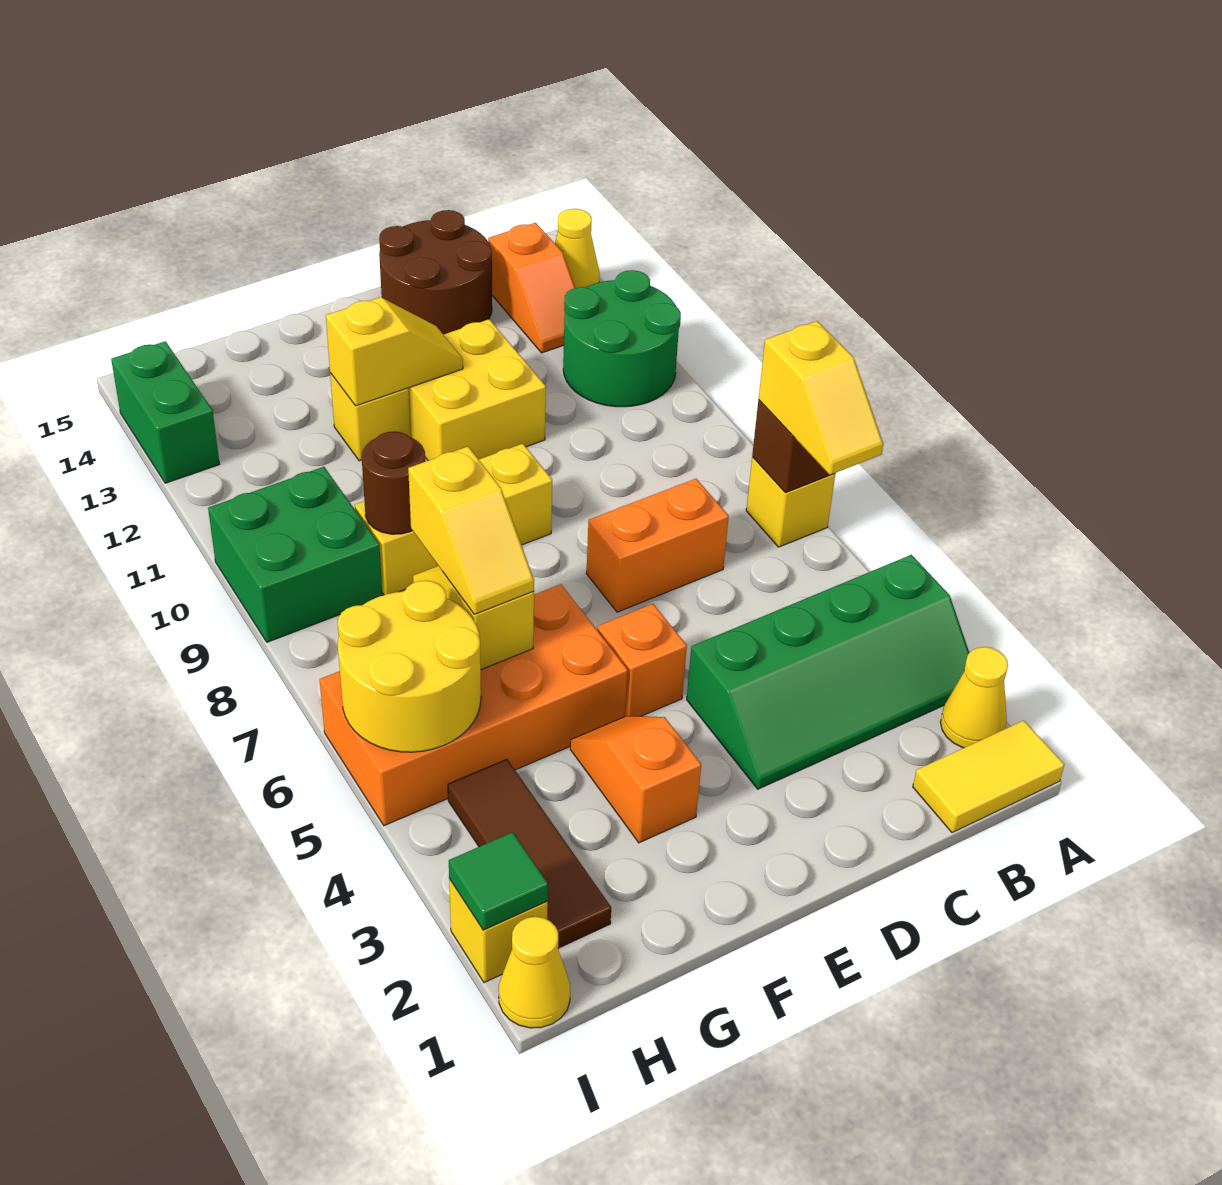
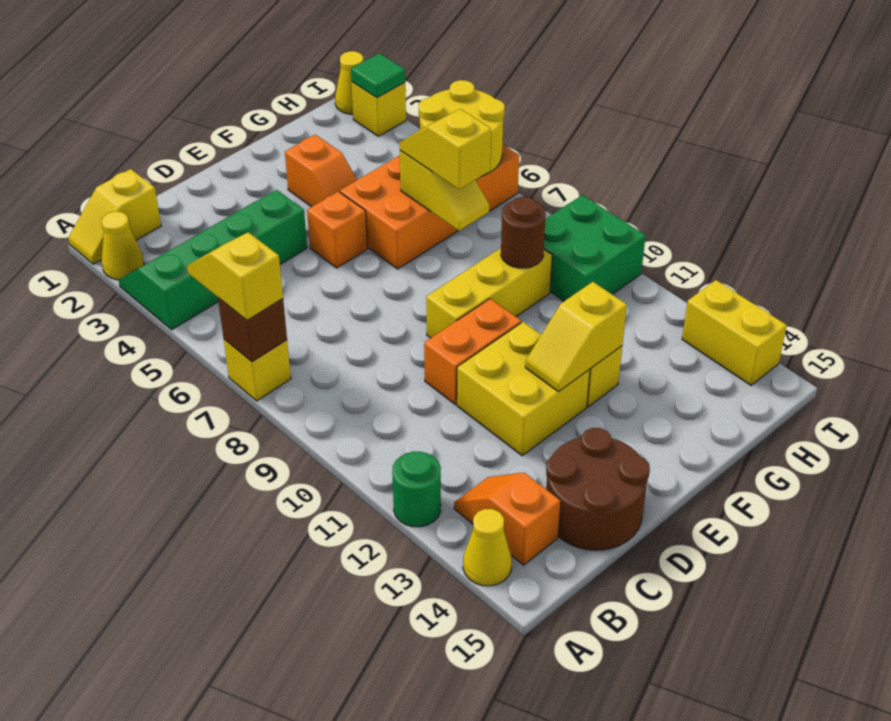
yellow tile A1:B1 level 1 -> yellow slope A1:B1 level 1 top B
green round brick A11:B12 level 1 -> green round brick A12 level 1
orange brick C7:D7 level 1 -> orange brick D10:E10 level 1
brown tile H2:H4 level 1 -> none
green brick I13:I14 level 1 -> yellow brick I13:I14 level 1

